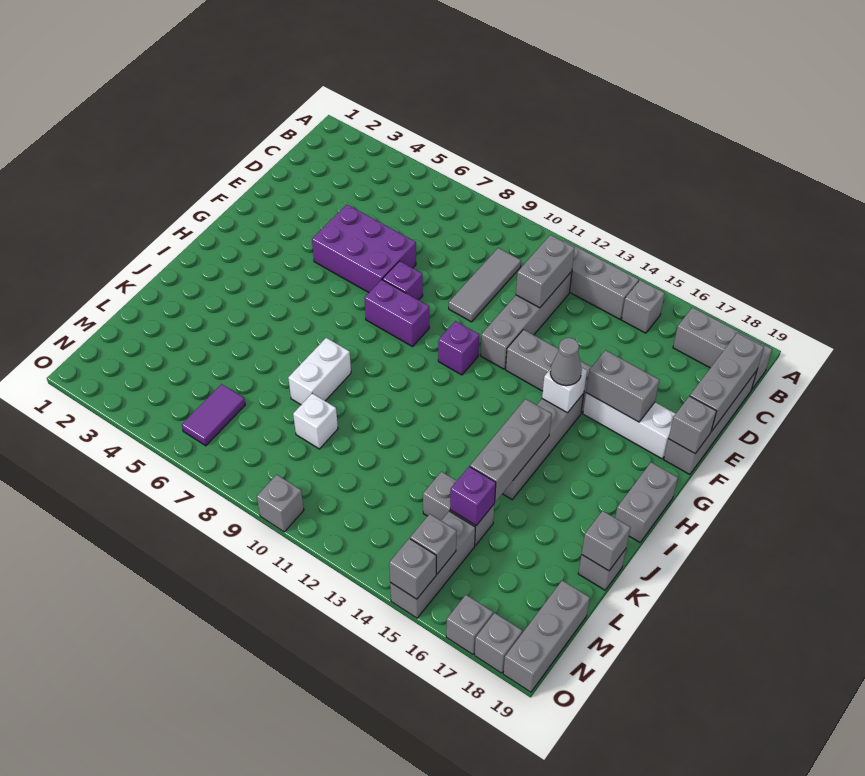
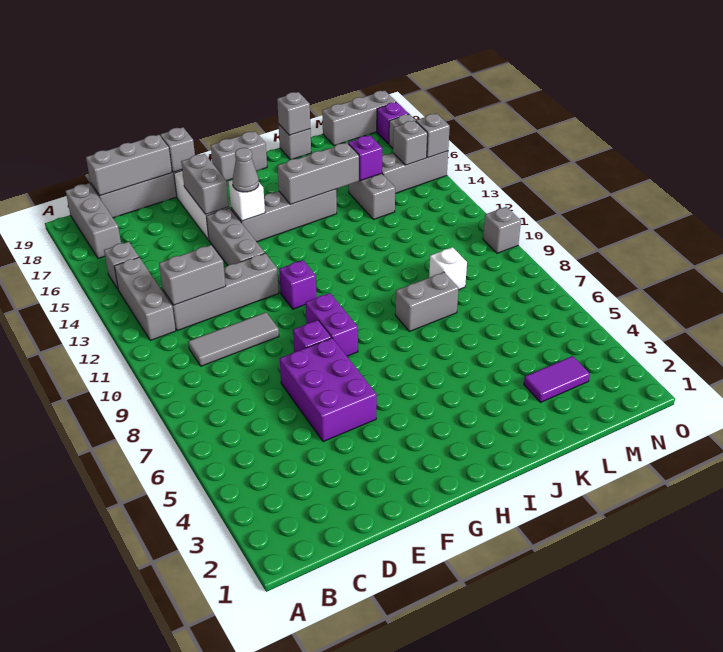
white brick J8:K8 level 1 -> grey brick J8:K8 level 1
purple tile M6:N6 level 1 -> purple tile L3:M3 level 1
grey brick O18 level 1 -> purple brick O18 level 1

